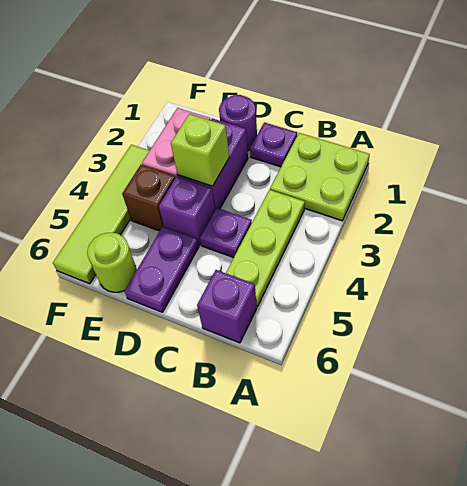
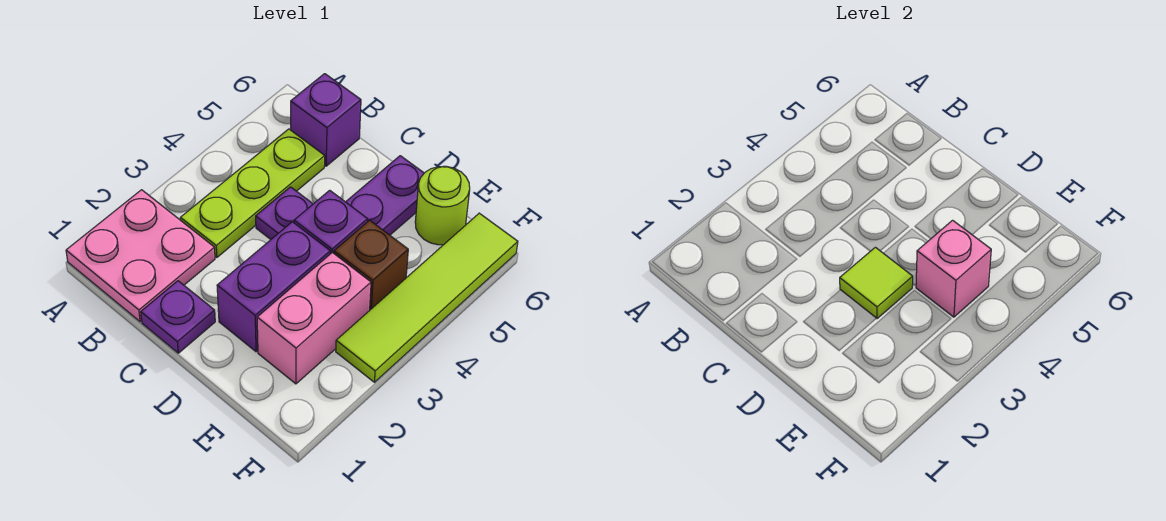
lime plate A1:B2 level 1 -> pink plate A1:B2 level 1
purple round brick D1 level 1 -> none
lime brick D3 level 2 -> lime tile D3 level 2
none -> pink brick E4 level 2

